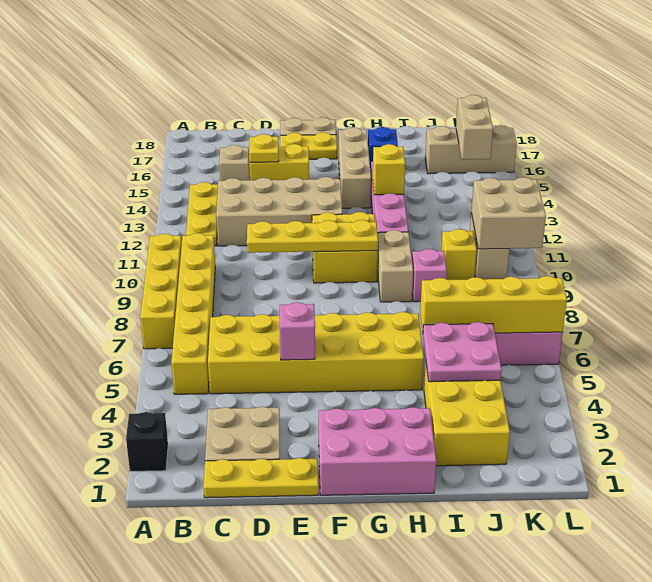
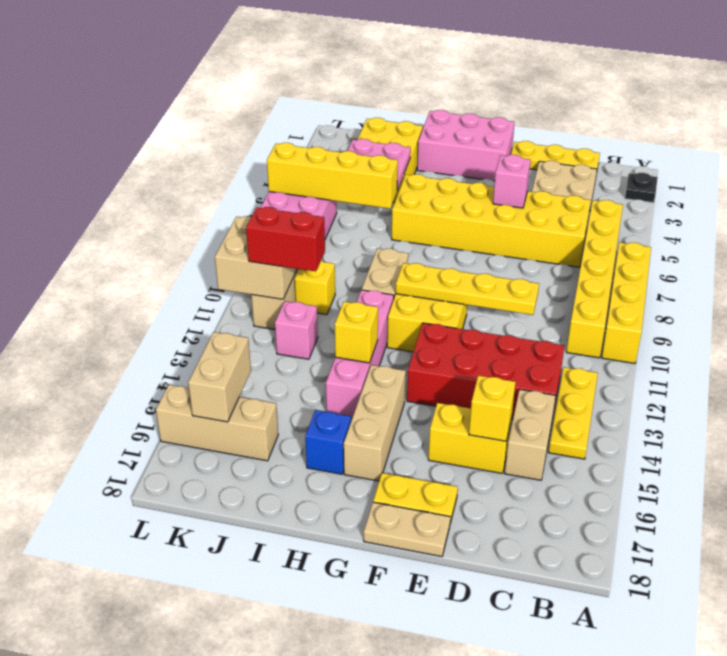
black brick A2 level 1 -> black plate A2 level 1
tan brick C12:F13 level 1 -> red brick C12:F13 level 1
tan brick C15 level 1 -> tan brick C14:C15 level 1
yellow plate D15 level 2 -> yellow brick D15 level 2
pink brick I9 level 1 -> pink brick J12 level 1
none -> red brick J11:K11 level 3

